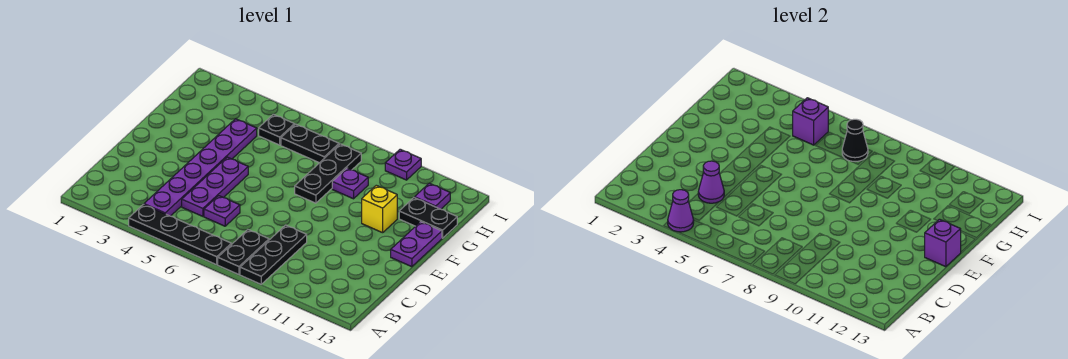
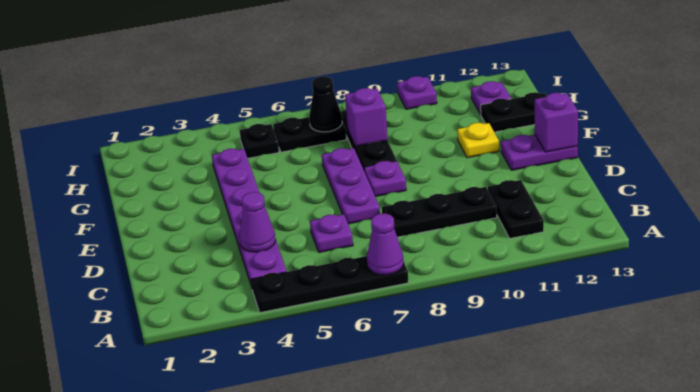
purple cone A4 level 2 -> purple cone A7 level 2
black plate A8:B8 level 1 -> black plate B11:C11 level 1
black plate A9:C9 level 1 -> black plate C8:C10 level 1
purple plate C5:E5 level 1 -> purple plate D7:F7 level 1
purple plate E13:F13 level 1 -> purple plate E12:E13 level 1
yellow brick F11 level 1 -> yellow plate F11 level 1
purple plate G9 level 1 -> purple plate E8 level 1
purple brick H5 level 2 -> purple brick G8 level 2

